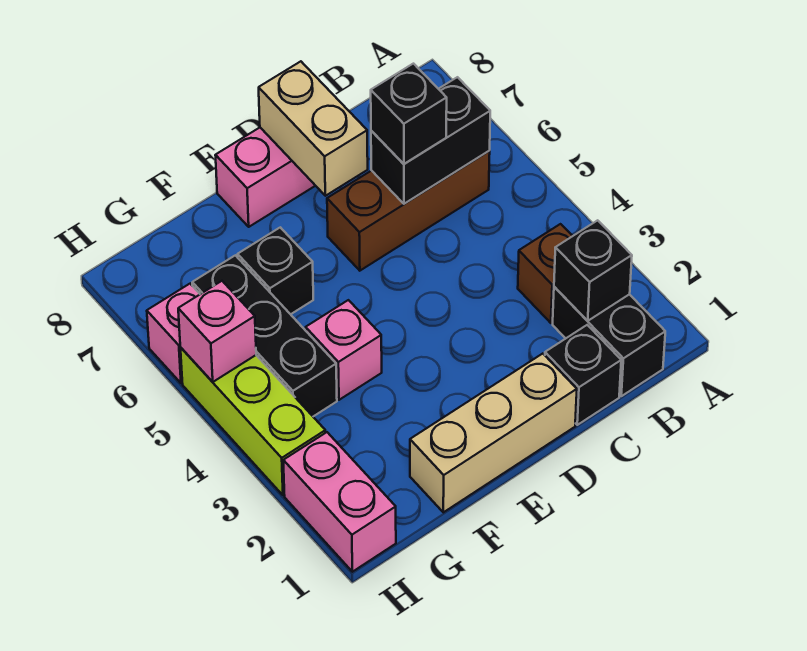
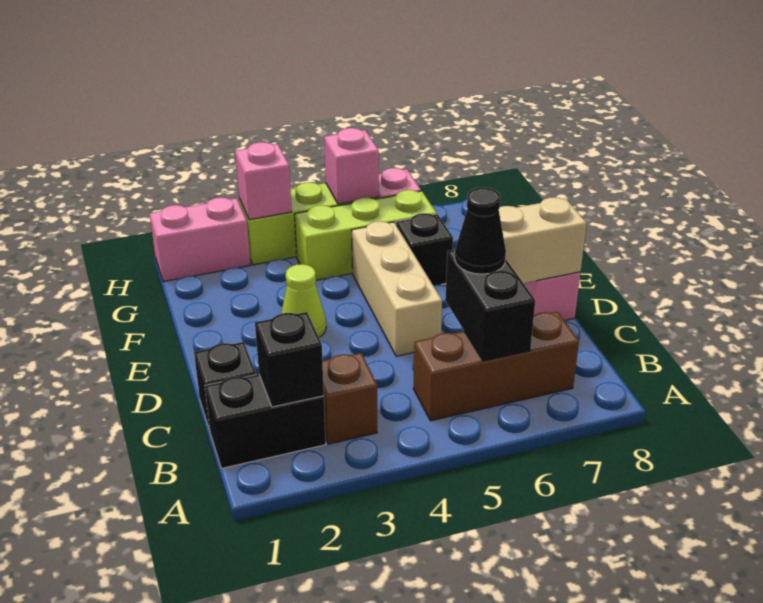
brown brick B6:D6 level 1 -> brown brick B5:B7 level 1
black brick C6 level 3 -> black cone C6 level 3
tan brick D1:F1 level 1 -> tan brick D5:F5 level 1
none -> lime cone E3 level 1
pink brick F4 level 1 -> pink brick H3 level 2
black brick G4:G6 level 1 -> lime brick G4:G6 level 1

